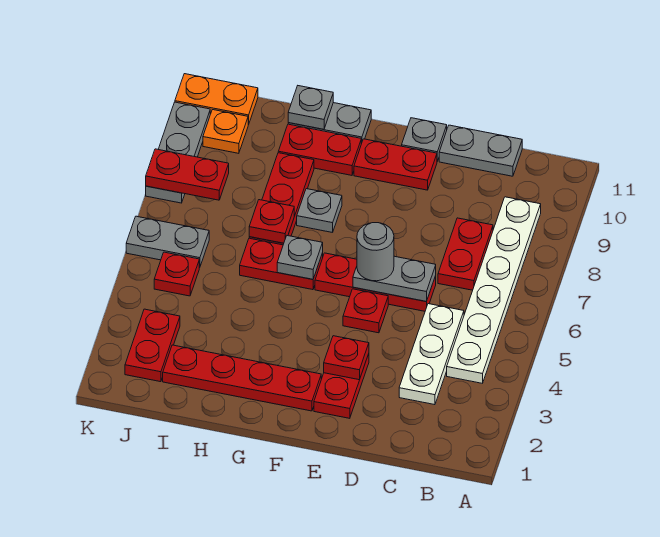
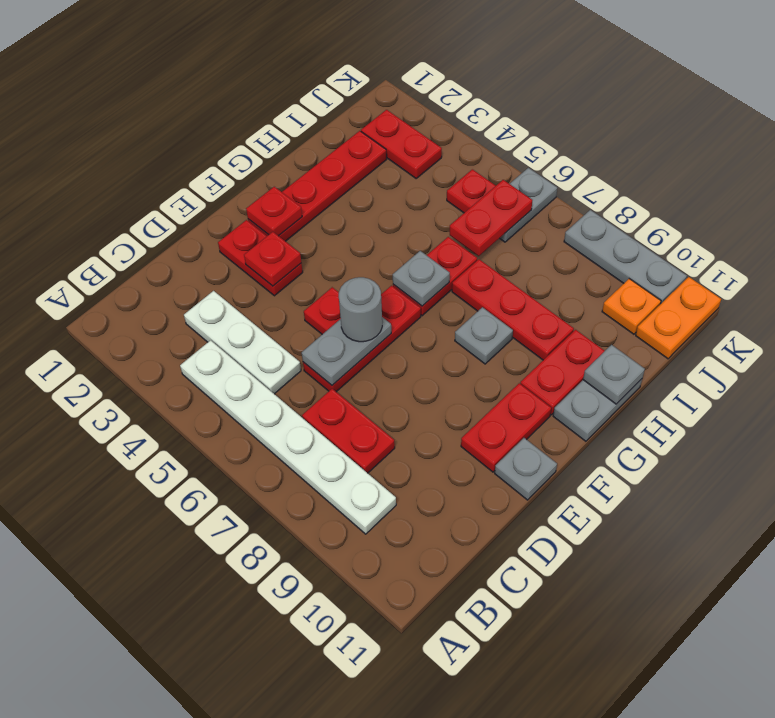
grey plate C11:D11 level 1 -> none
red plate H7 level 2 -> red plate F2 level 2
red plate J8:K8 level 2 -> red plate I6:J6 level 2

